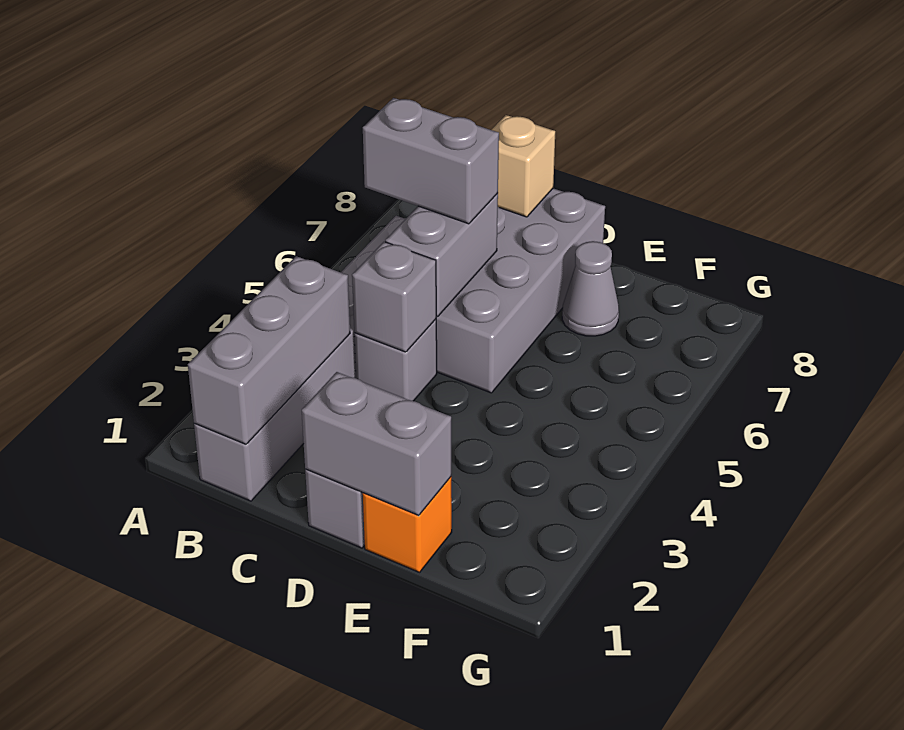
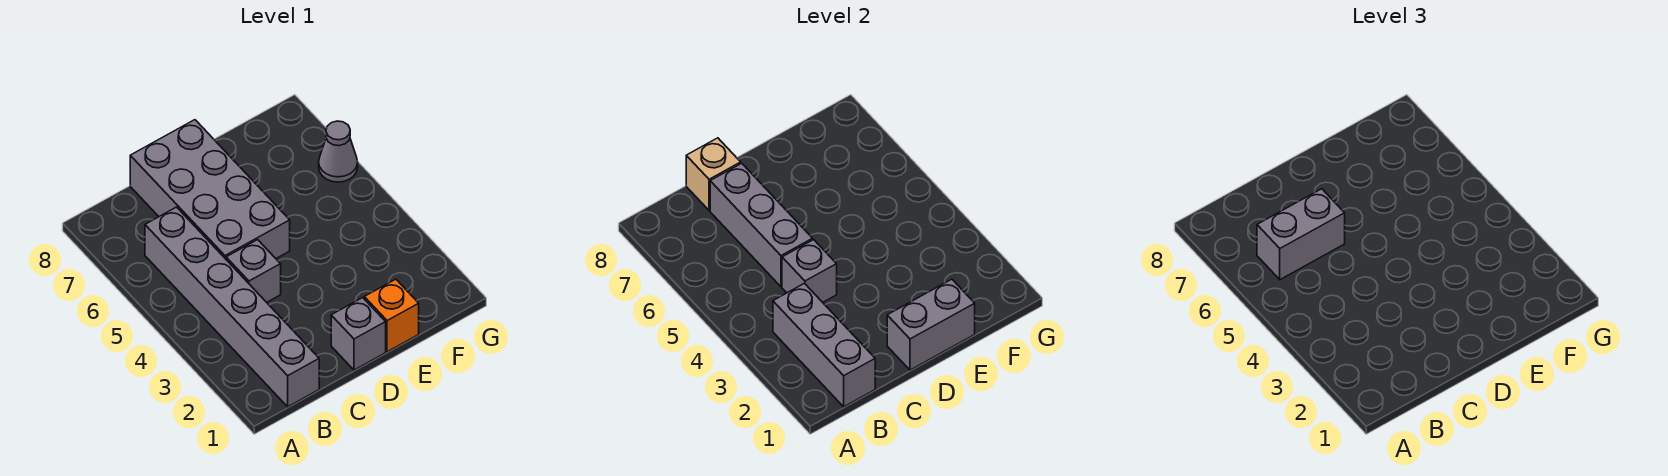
grey brick C5:C6 level 2 -> grey brick C5:C7 level 2
grey cone E7 level 1 -> grey cone G6 level 1

